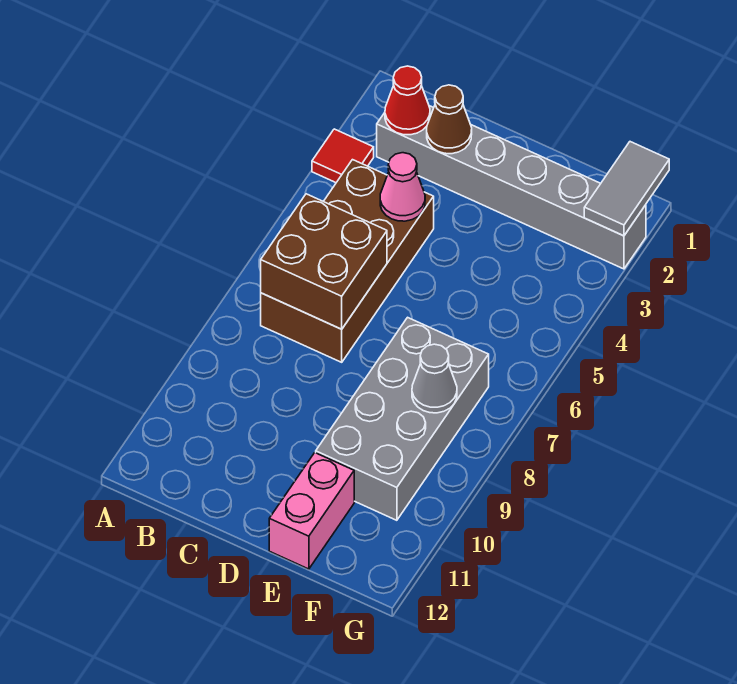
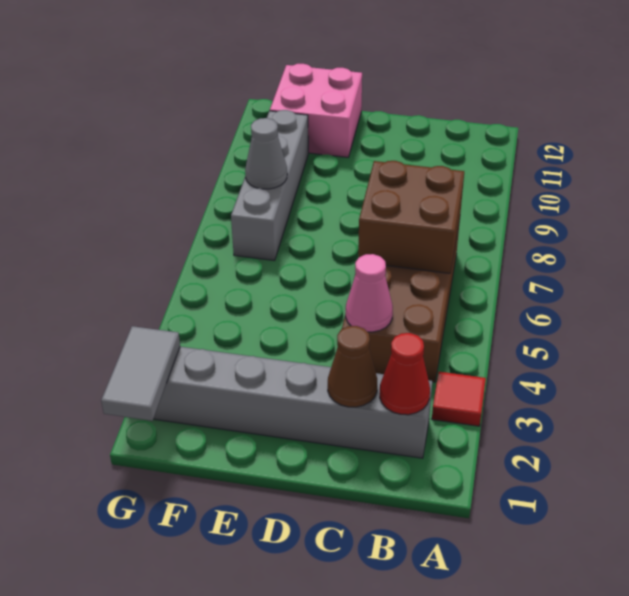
grey brick E7:F10 level 1 -> grey brick F7:F10 level 1
pink brick E11:E12 level 1 -> pink brick E11:F12 level 1

